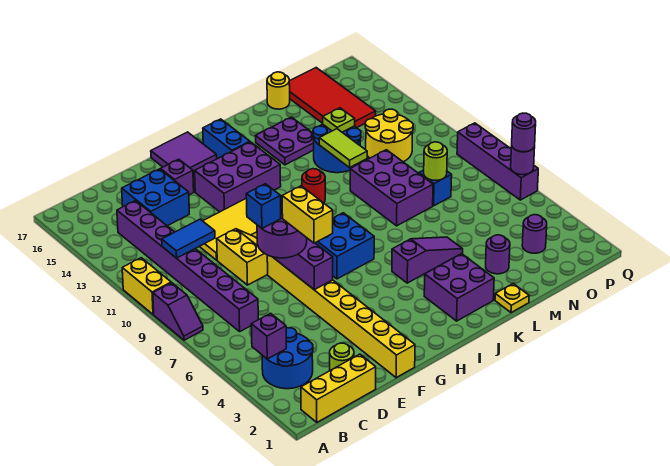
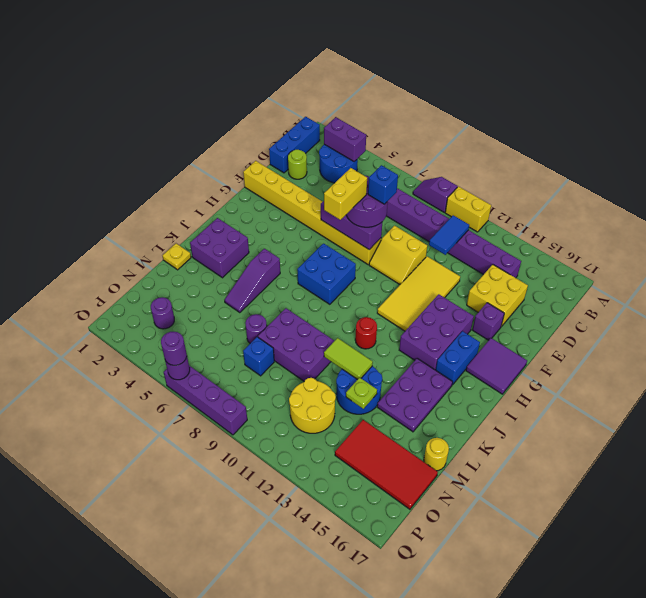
yellow brick B1:D1 level 1 -> blue brick B1:D1 level 1
purple brick B4 level 2 -> purple brick B3:B4 level 2
blue brick D14:E15 level 1 -> yellow brick D14:E15 level 1
yellow brick F6:F7 level 4 -> yellow brick F7:G7 level 4
blue brick I15:I16 level 1 -> blue brick H15:I15 level 1
purple plate K14:L15 level 1 -> purple plate J14:L15 level 1
purple round brick M3 level 1 -> purple round brick M7 level 1
lime round brick N8 level 2 -> none

